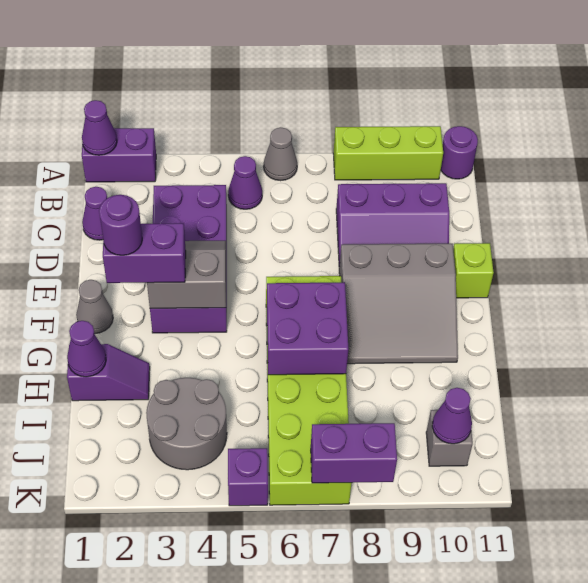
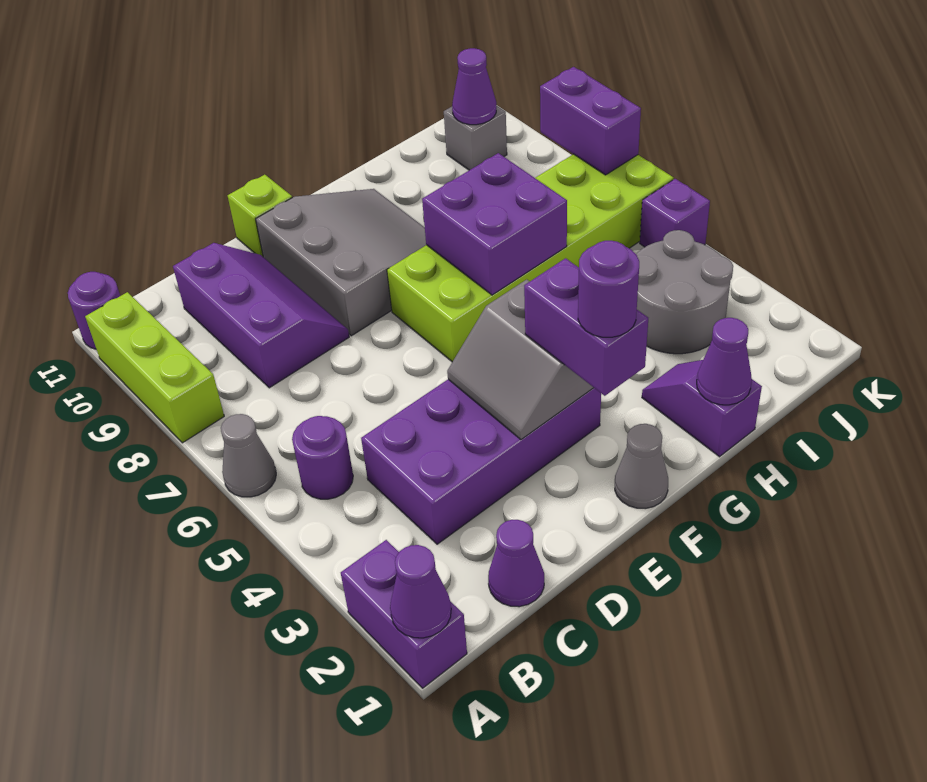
purple cone B5 level 1 -> purple round brick B5 level 1

